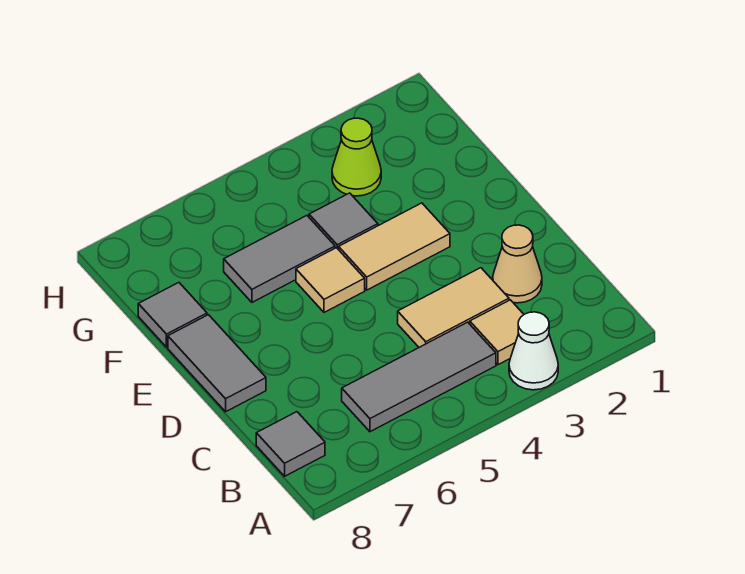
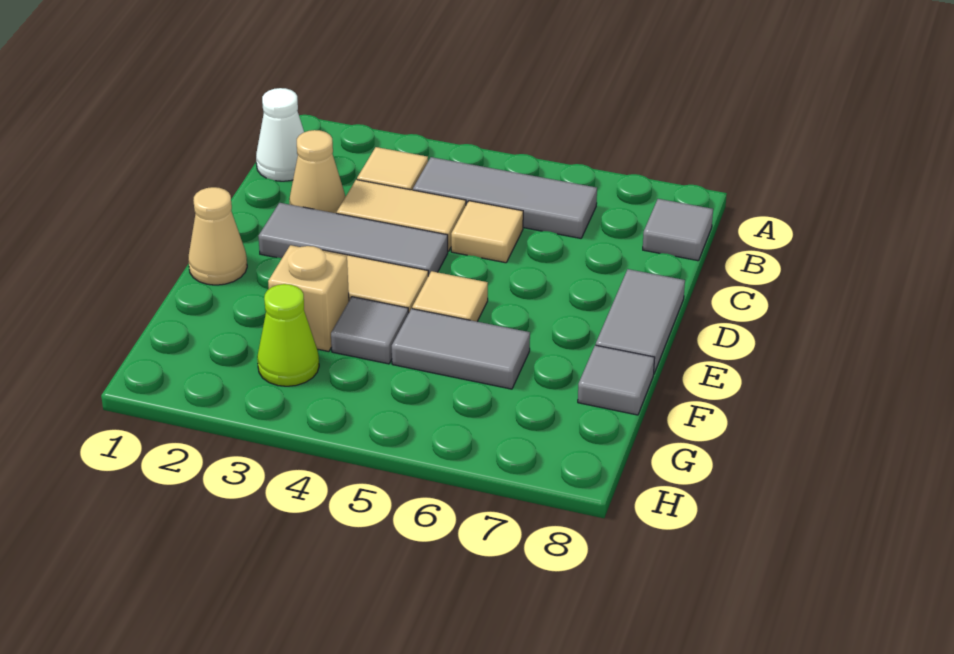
white cone A3 level 1 -> white cone B1 level 1
none -> tan tile C5 level 1
none -> grey tile D2:D4 level 1
none -> tan cone E1 level 1
none -> tan brick F3 level 1

